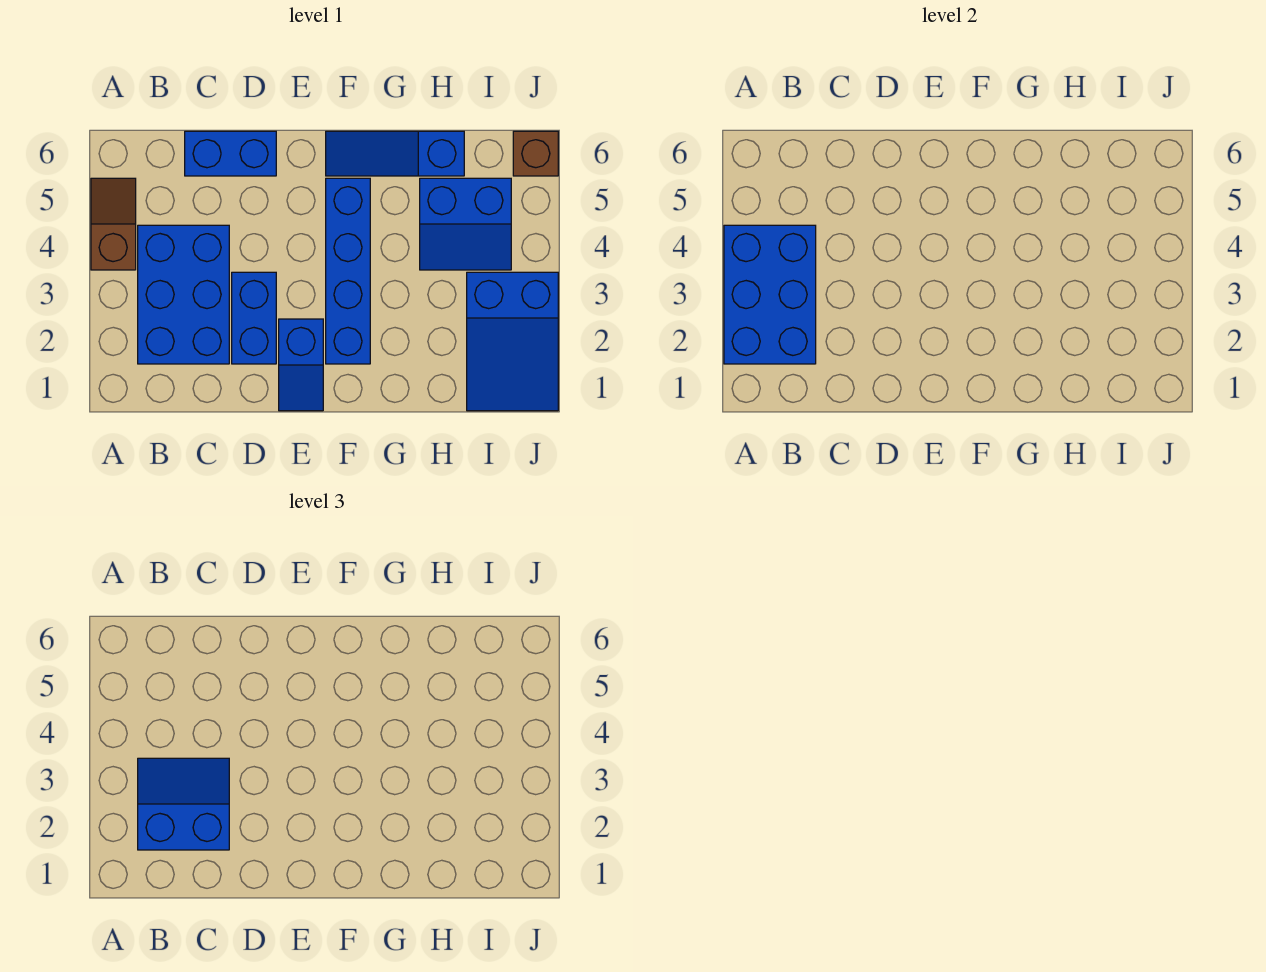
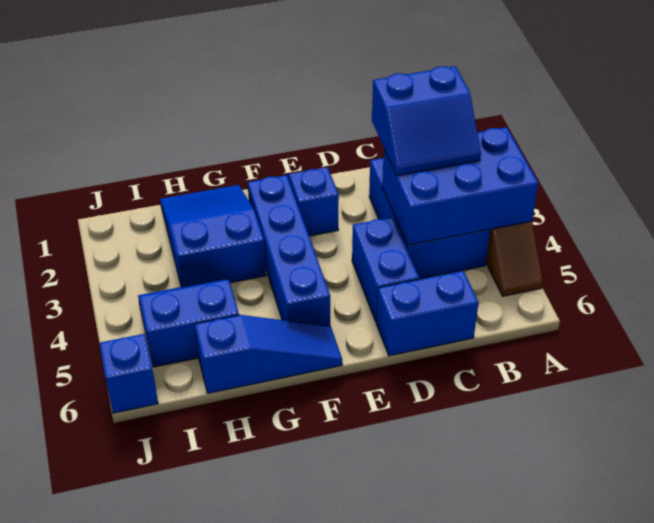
blue brick A2:B4 level 2 -> blue brick A3:C4 level 2
blue brick D2:D3 level 1 -> blue brick D4:D5 level 1
blue slope I1:J3 level 1 top 3 -> blue slope G1:H3 level 1 top 3
brown brick J6 level 1 -> blue brick J6 level 1

